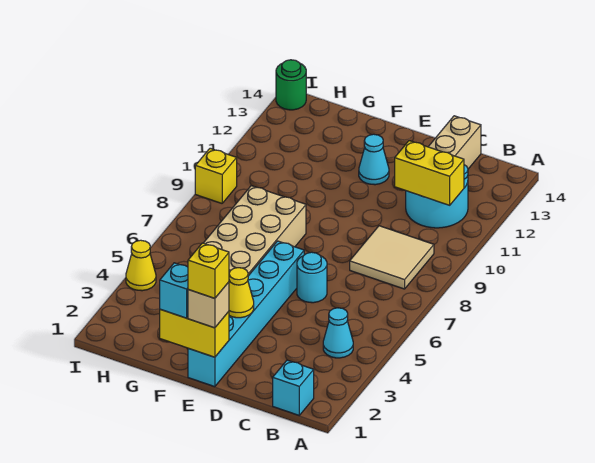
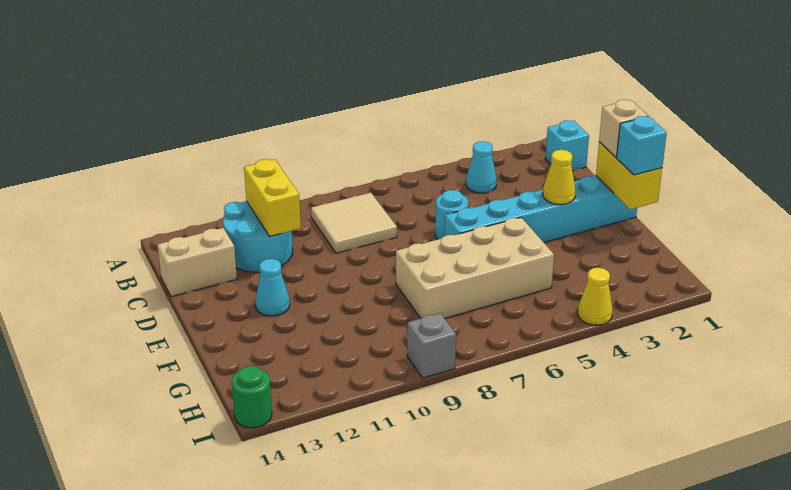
yellow brick E1 level 4 -> none
yellow brick I9 level 1 -> grey brick I9 level 1

